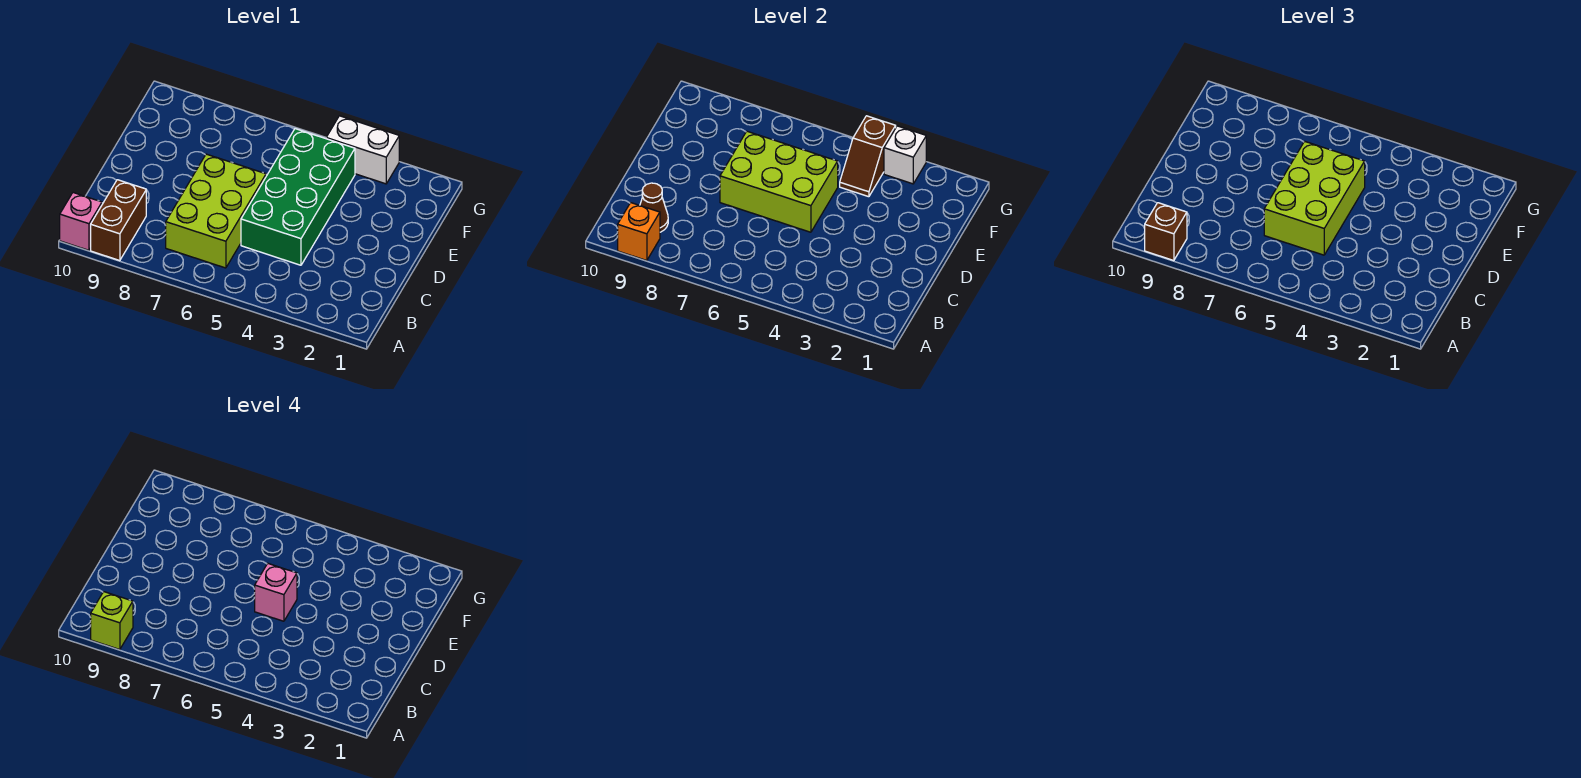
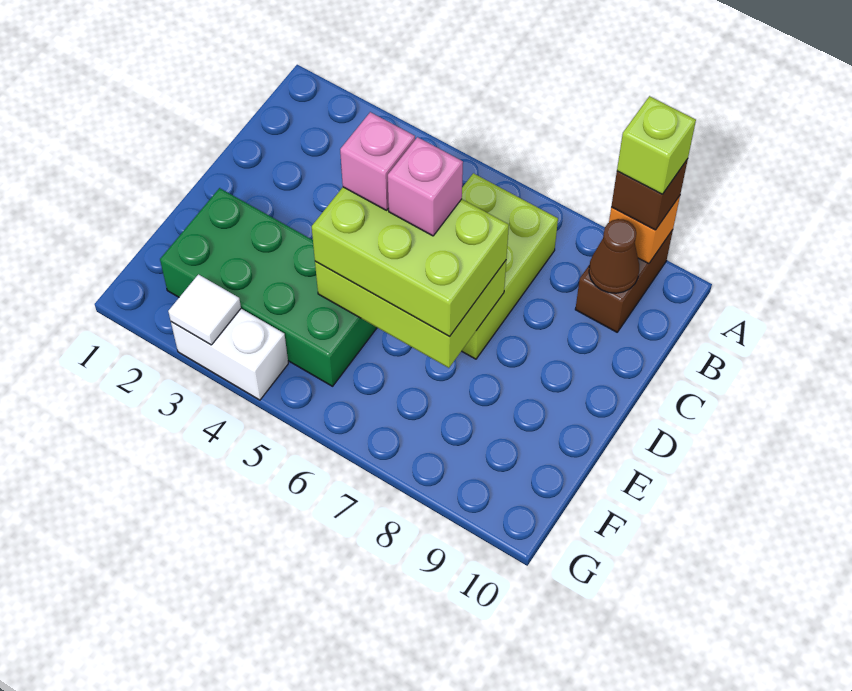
pink brick A10 level 1 -> pink brick D6 level 4
green brick C4:F5 level 1 -> green brick E2:F5 level 1
lime brick C5:E6 level 3 -> lime brick D5:E7 level 3
brown slope F4:G4 level 2 top G -> none
white brick G3 level 2 -> white tile G3 level 2

